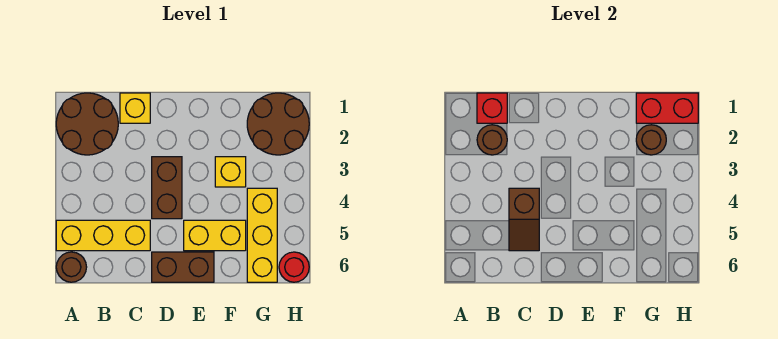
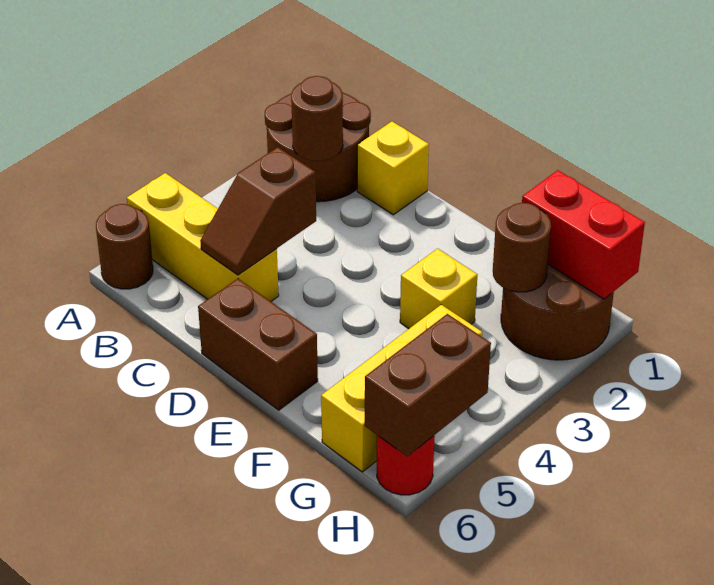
red brick B1 level 2 -> none
brown brick D3:D4 level 1 -> brown brick H5:H6 level 2
yellow brick E5:F5 level 1 -> none

